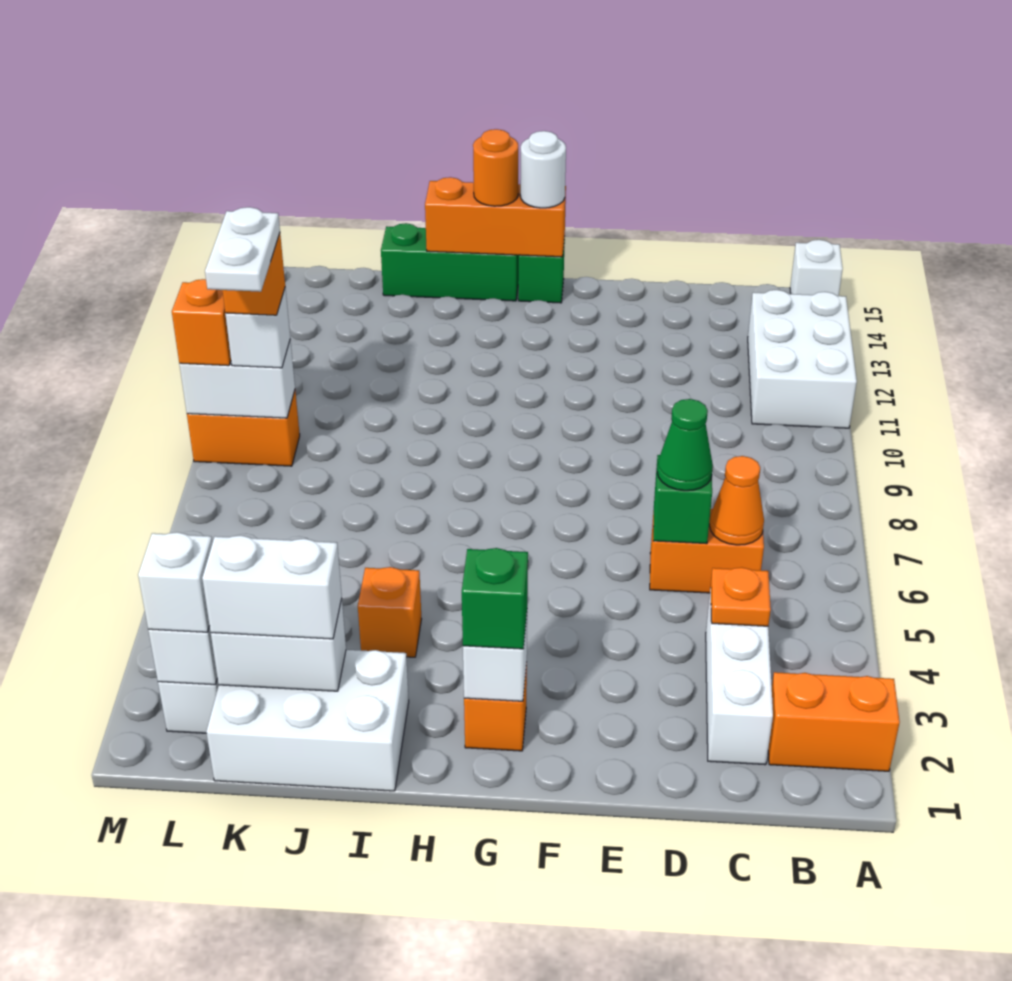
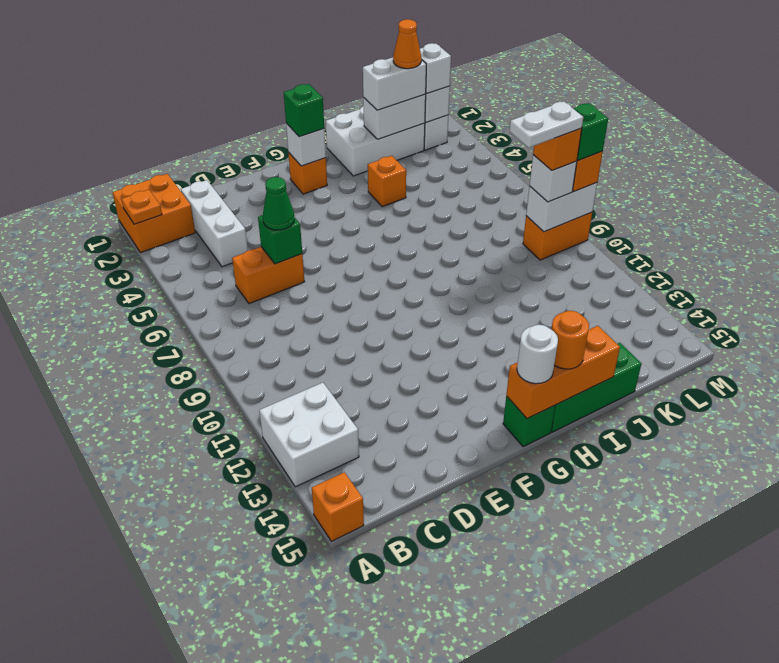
orange brick A2:B2 level 1 -> orange brick A1:B2 level 1
white brick A11:B13 level 1 -> white brick A12:B13 level 1
white brick A15 level 1 -> orange brick A15 level 1
orange plate C4 level 2 -> orange plate A2 level 2
orange cone C6 level 2 -> orange cone K2 level 4
white plate L8:L9 level 5 -> white plate K9:L9 level 5
none -> green brick M9 level 4

